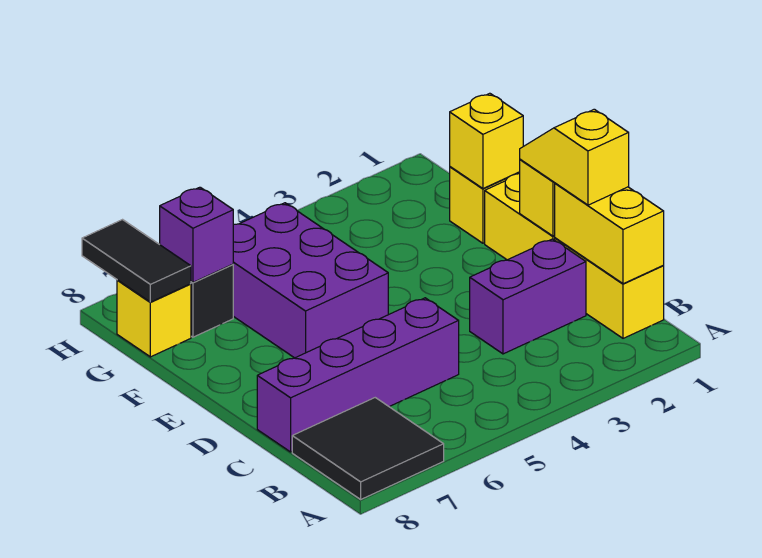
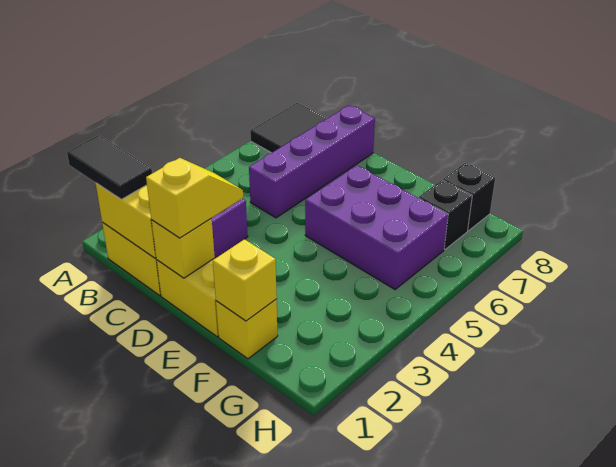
yellow slope C1:D1 level 3 top C -> yellow slope D1:D2 level 3 top 1
purple brick G7 level 2 -> none
yellow brick G8 level 1 -> black brick G8 level 1
black tile G8:H8 level 2 -> black tile A1:B1 level 3

